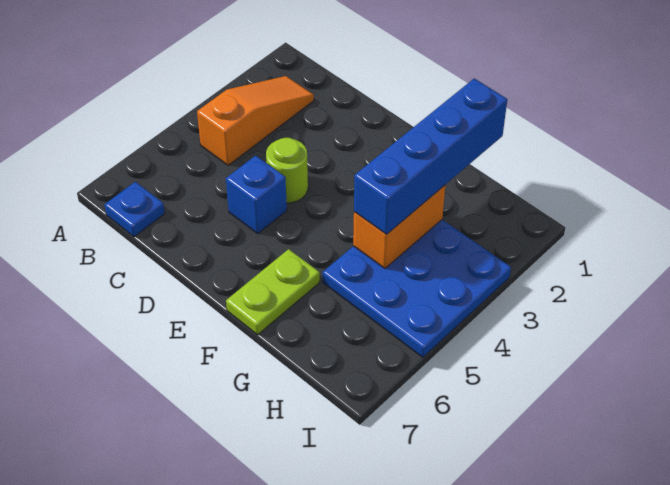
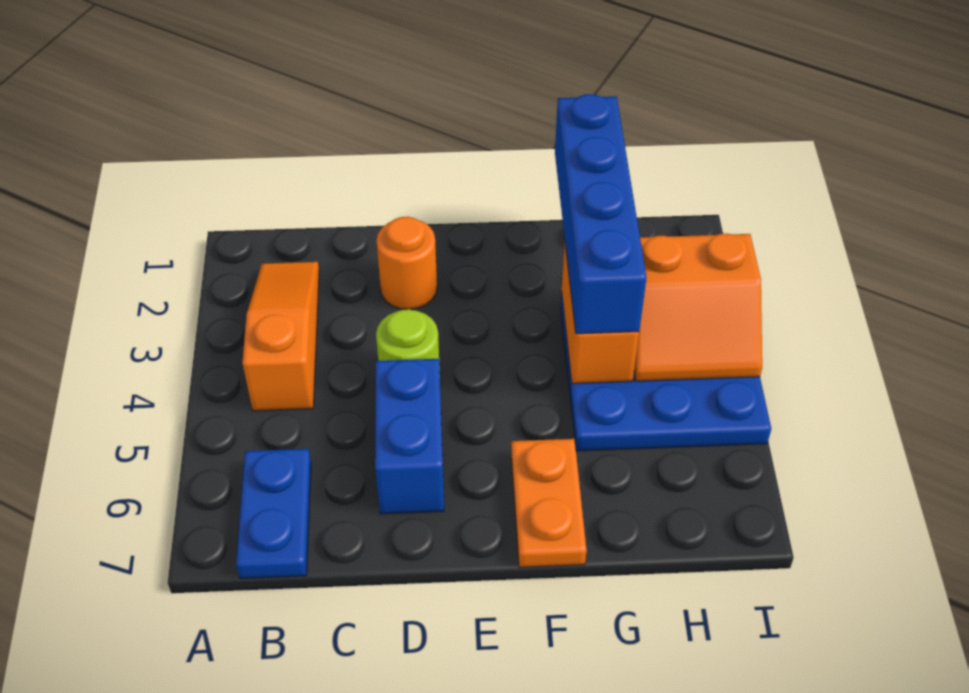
blue plate B7 level 1 -> blue plate B6:B7 level 1
none -> orange round brick D2 level 1
blue brick D5 level 1 -> blue brick D5:D6 level 1
lime plate F6:F7 level 1 -> orange plate F6:F7 level 1
none -> orange slope H3:I4 level 2 top 3

